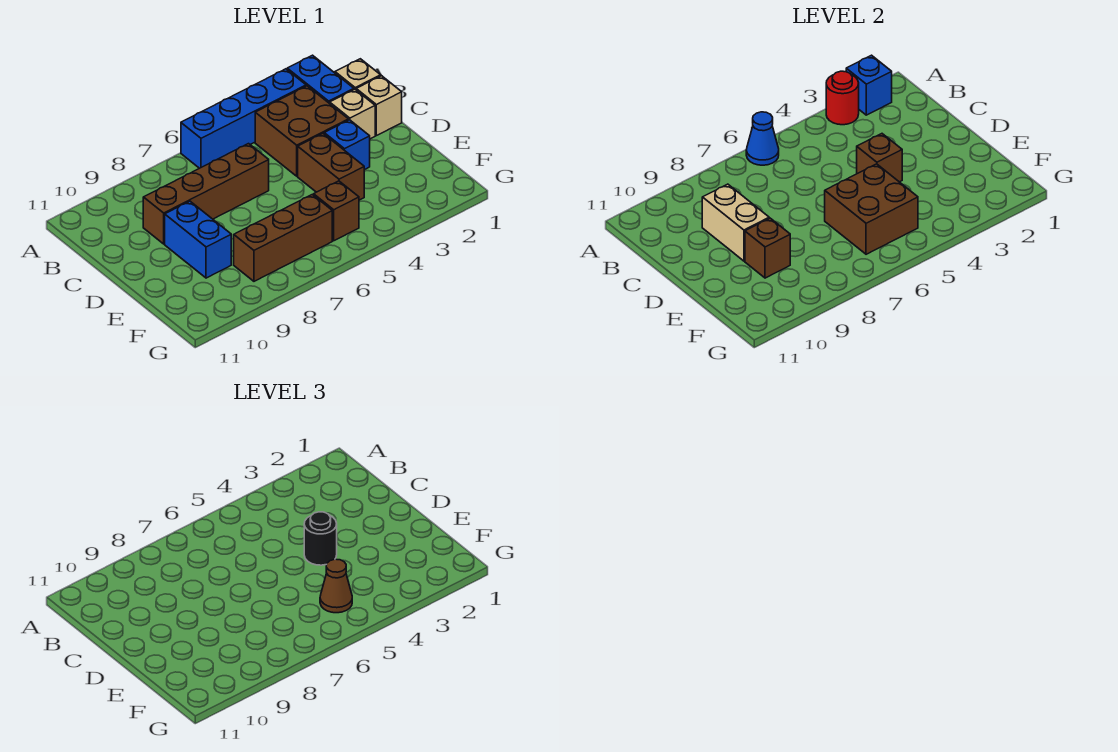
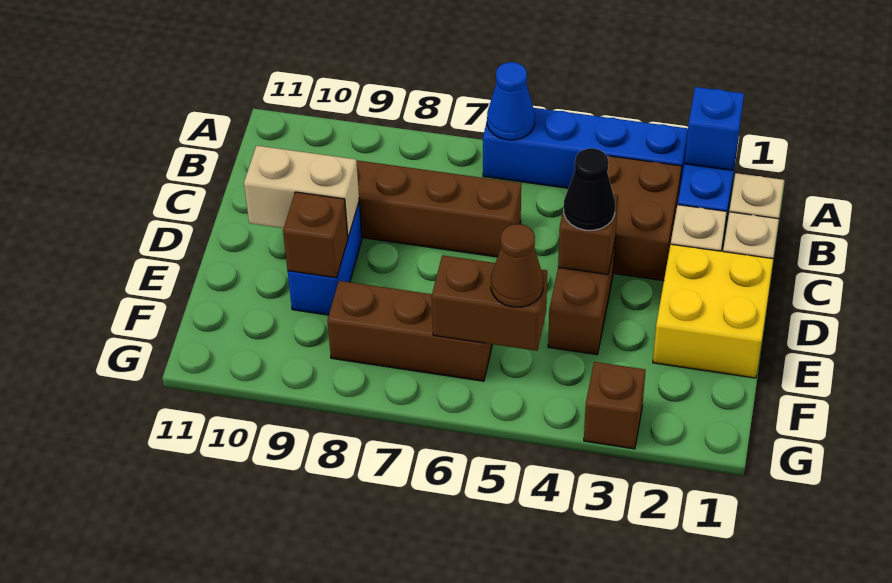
red round brick A3 level 2 -> none
tan brick C9:D9 level 2 -> tan brick D9:D10 level 2
none -> yellow brick D1:E2 level 1
blue brick D3 level 1 -> none
black round brick D4 level 3 -> black cone D4 level 3
brown brick E5:F6 level 2 -> brown brick F5:F6 level 2
brown brick F5 level 1 -> brown brick G3 level 1

